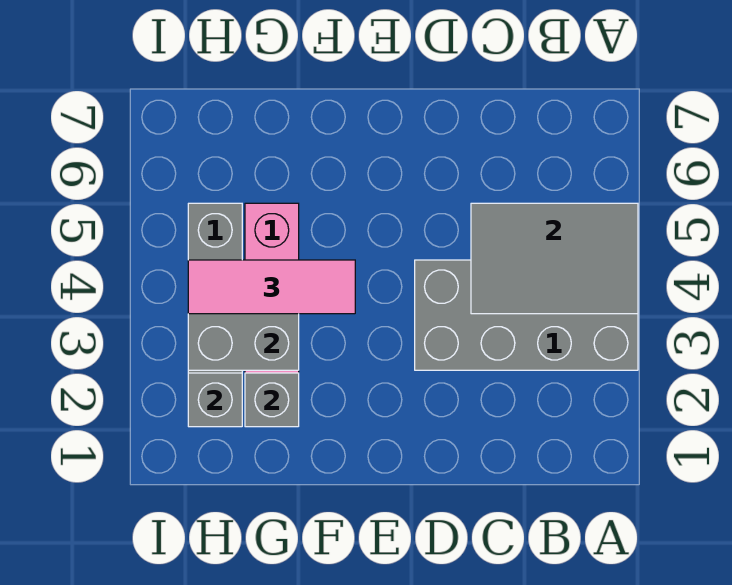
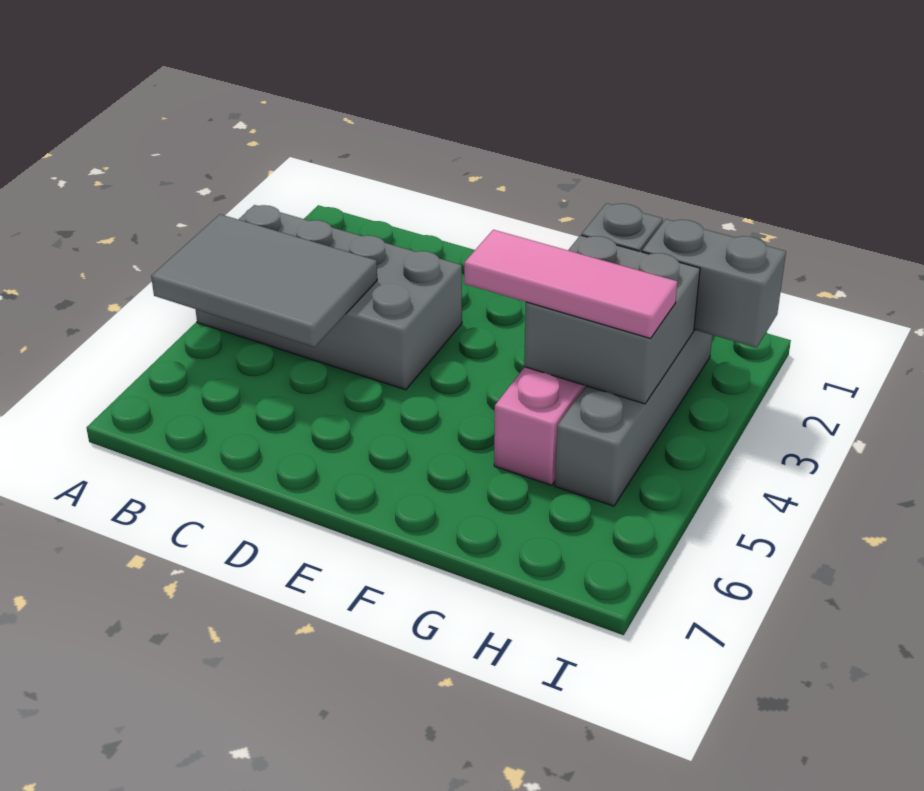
grey brick H2 level 2 -> grey brick H2:I2 level 2

